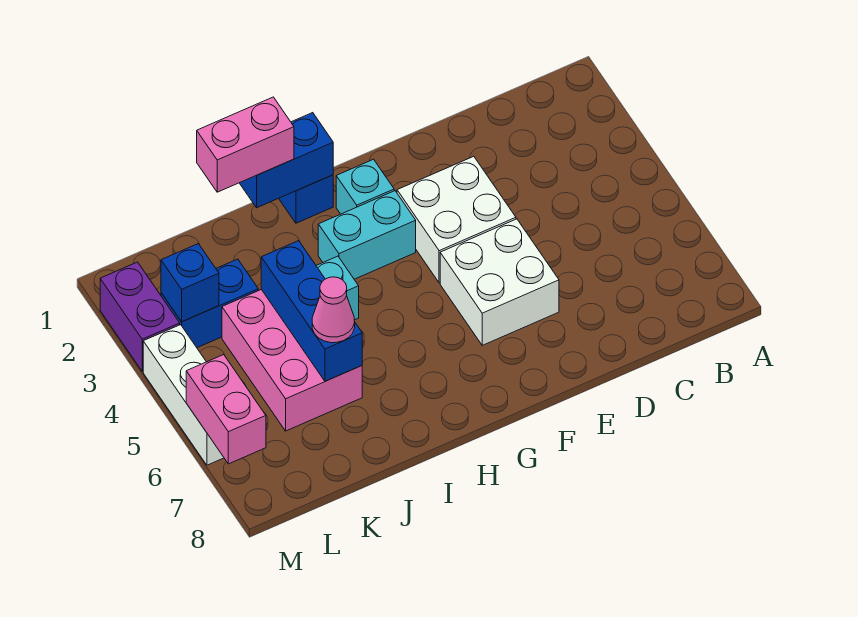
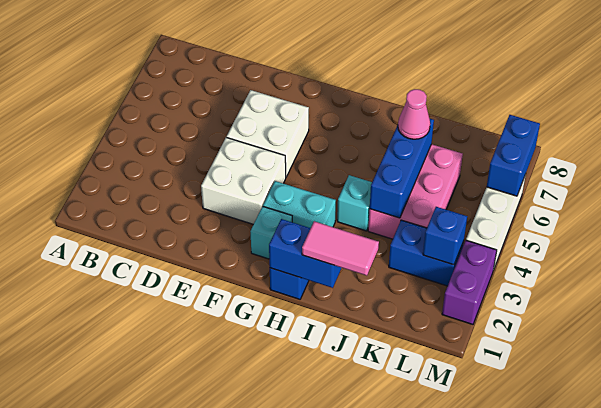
pink brick I1:J1 level 3 -> pink tile I1:J1 level 3
pink brick M6:M7 level 2 -> blue brick M6:M7 level 2

